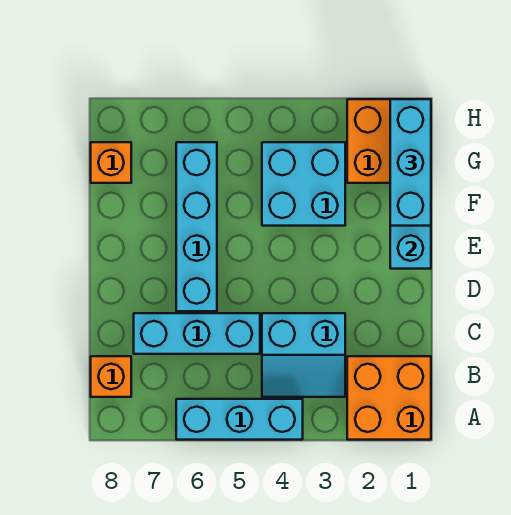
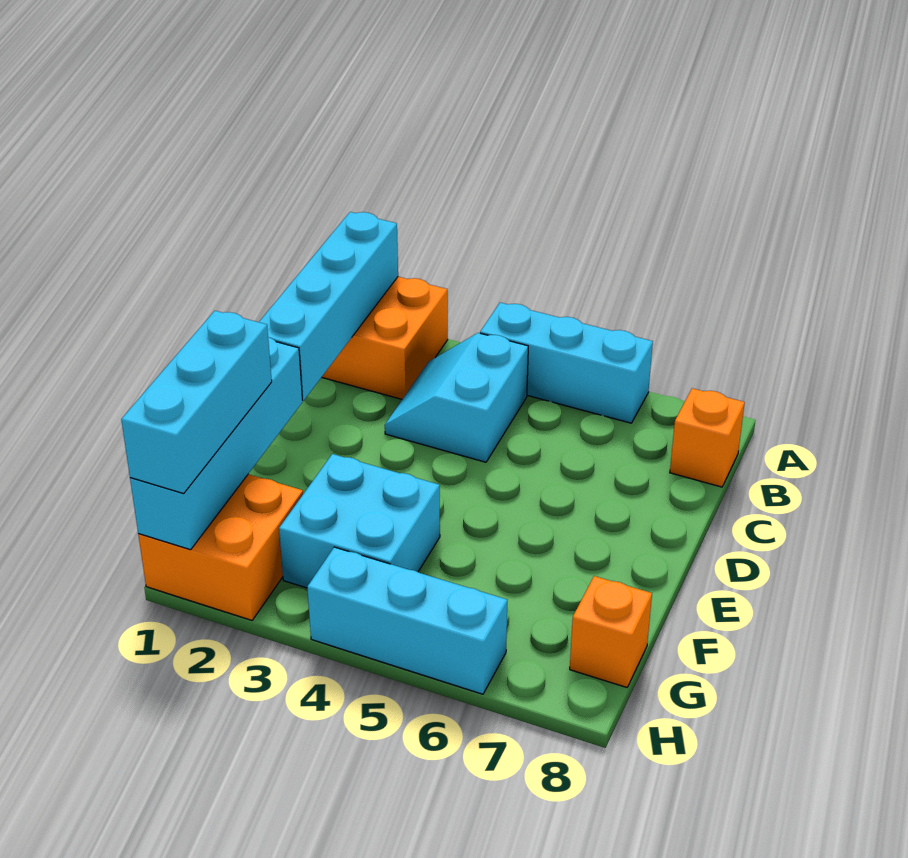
cyan slope B3:C4 level 1 top C -> cyan slope B3:C4 level 1 top 4
cyan brick C5:C7 level 1 -> cyan brick H4:H6 level 1
cyan brick D6:G6 level 1 -> cyan brick A1:D1 level 2

